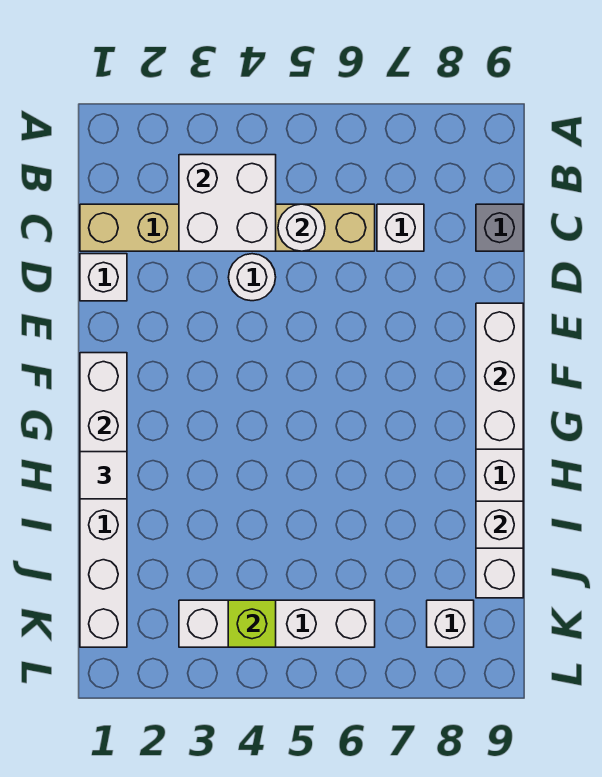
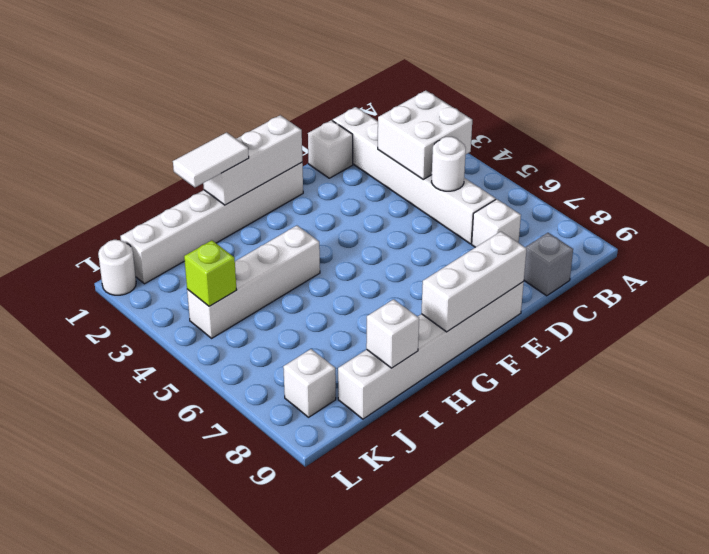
tan brick C1:C6 level 1 -> white brick C1:C6 level 1
white round brick D4 level 1 -> white round brick L1 level 1
white tile H1 level 3 -> white tile H1:I1 level 3
white brick K3:K6 level 1 -> white brick H4:K4 level 1

